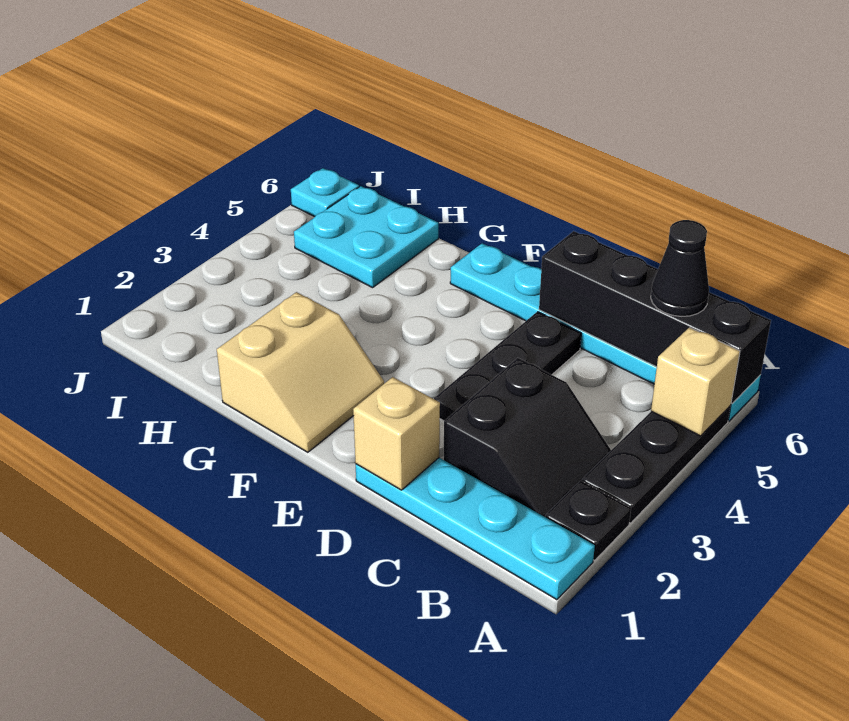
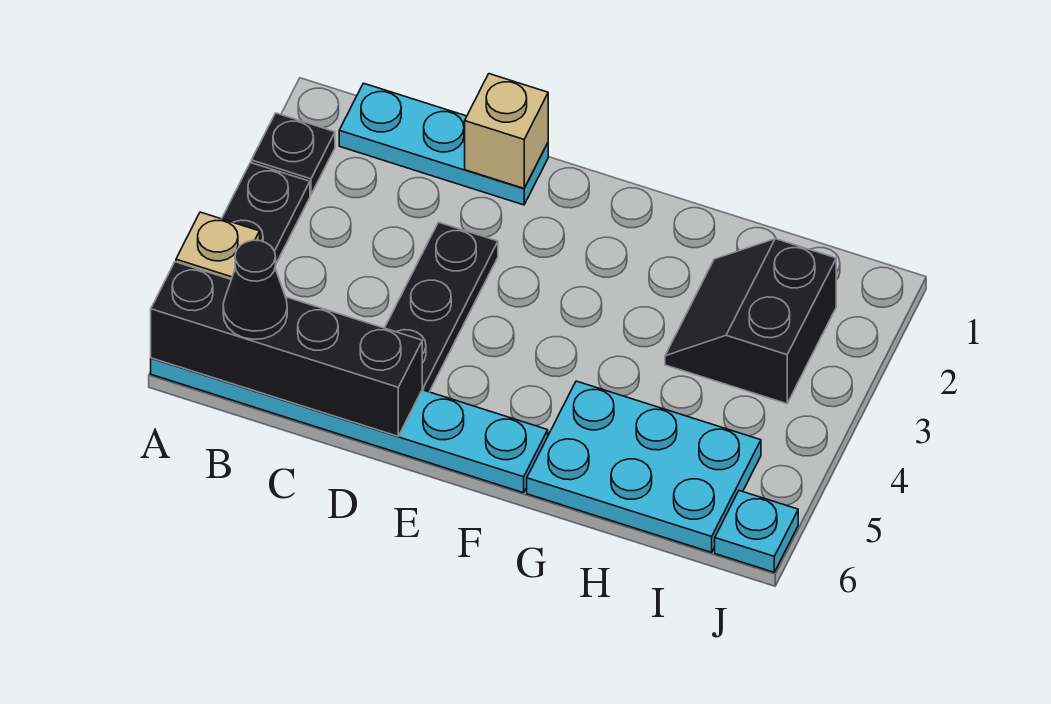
cyan plate A1:D1 level 1 -> cyan plate B1:D1 level 1
black slope B2:C3 level 1 top C -> black slope H2:I3 level 1 top I
tan slope F1:G2 level 1 top G -> none
cyan plate H5:I6 level 1 -> cyan plate G5:I6 level 1

